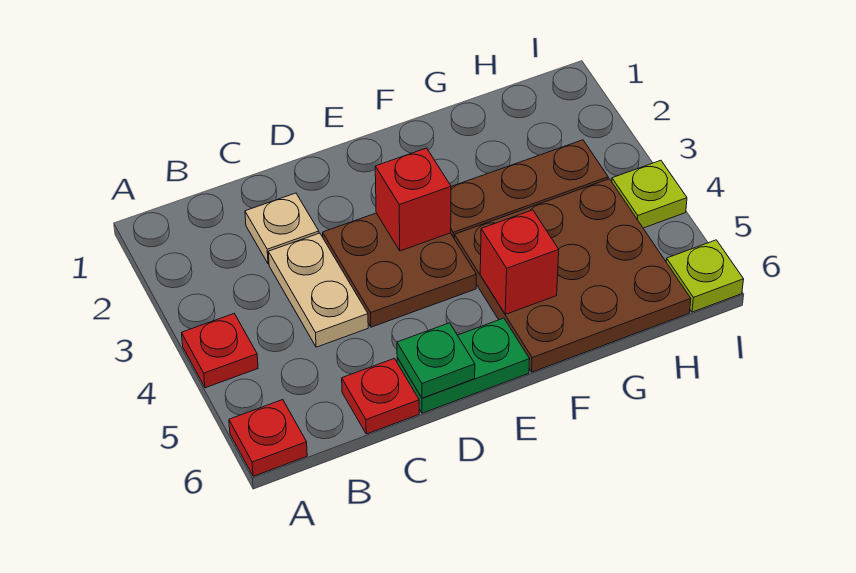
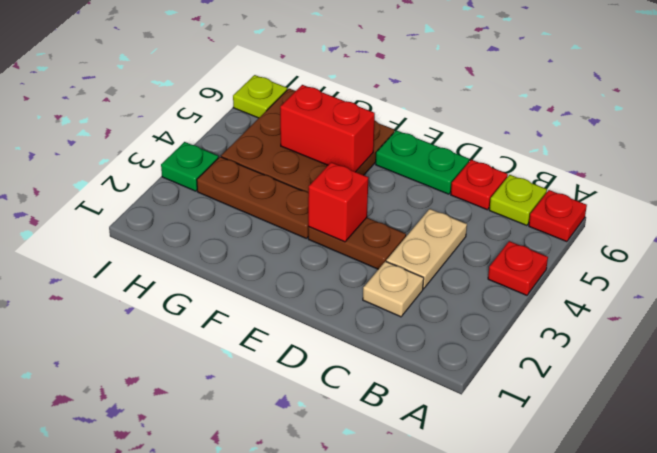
brown plate D3:E4 level 1 -> brown plate D3:E3 level 1
green plate D6 level 2 -> green plate I3 level 1
red brick F5 level 2 -> red brick F5:G5 level 2
lime plate I4 level 1 -> lime plate B6 level 1

